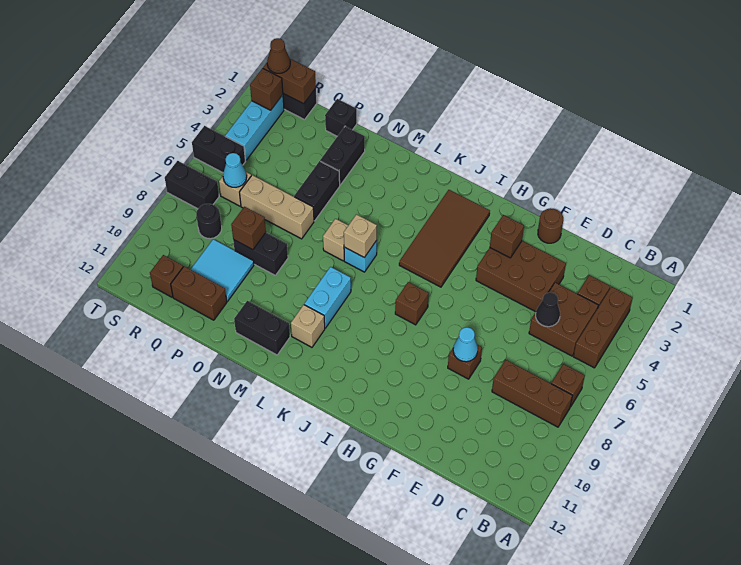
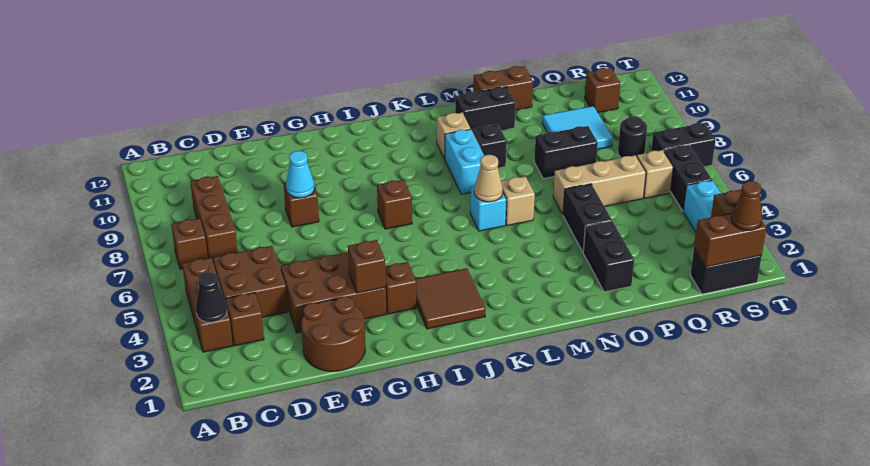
brown brick B8:D8 level 1 -> brown brick C7:C9 level 1
black cone D5 level 2 -> black cone B3 level 2
brown round brick F1 level 1 -> brown round brick E1:F2 level 1
brown tile I2:J5 level 1 -> brown tile I2:J3 level 1
tan brick L6 level 2 -> tan cone L6 level 2
black brick P1 level 1 -> black brick M9 level 1
brown brick P8 level 2 -> brown brick H3 level 1
brown brick P11:Q11 level 1 -> brown brick N12:O12 level 1
cyan cone R6 level 2 -> none
black brick S5:T5 level 1 -> black brick S5:S6 level 1

